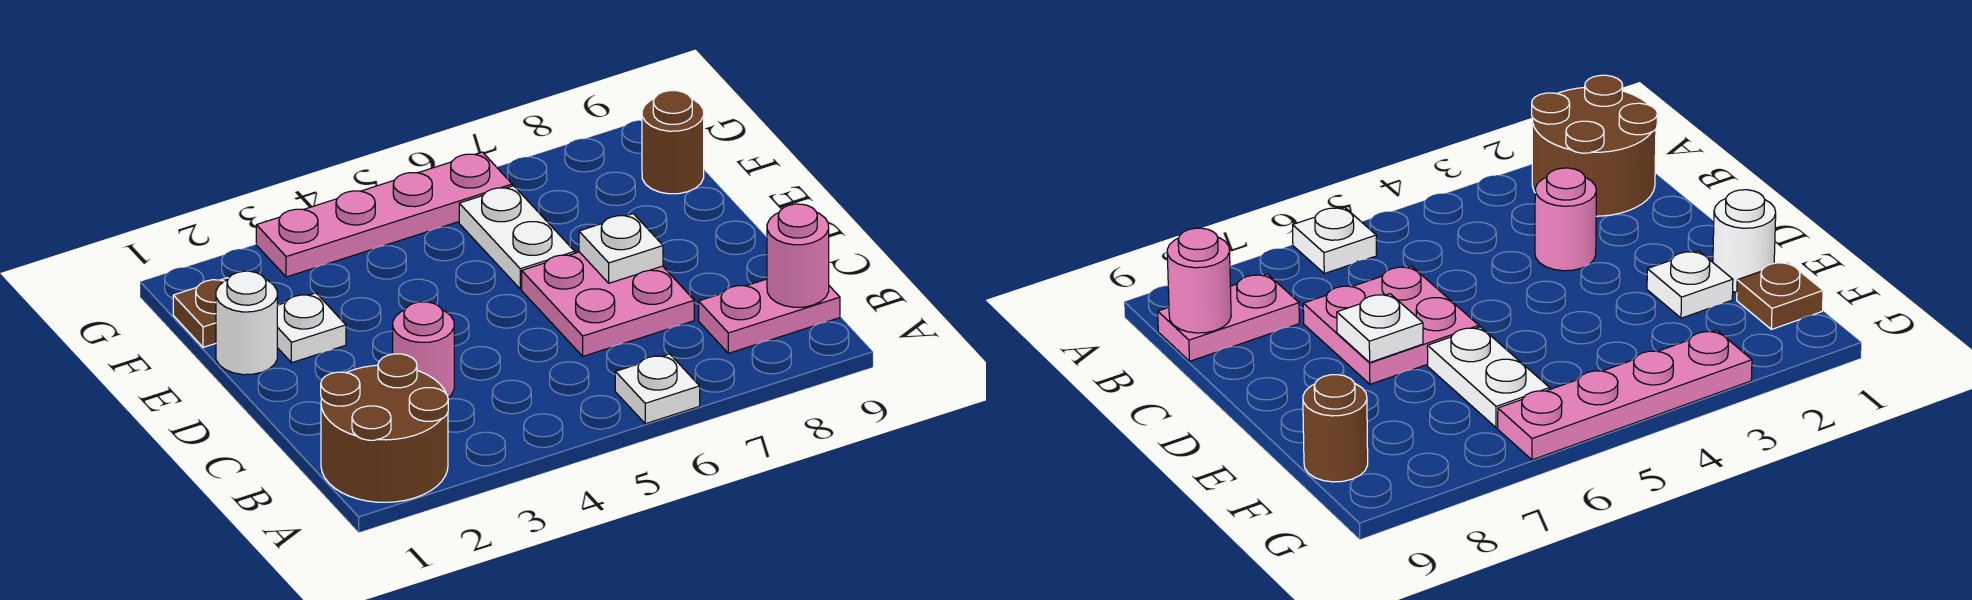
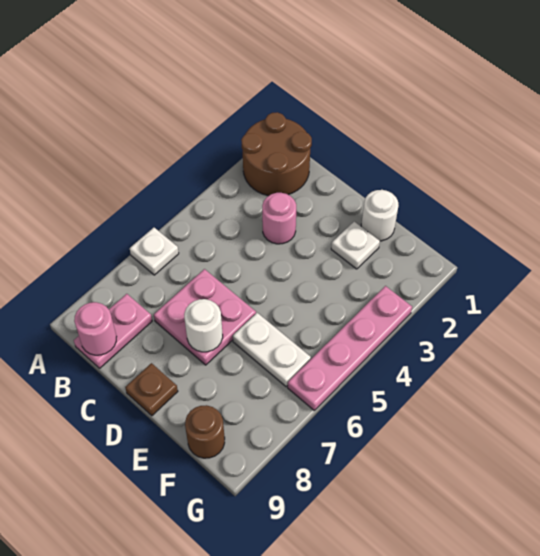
white plate D7 level 2 -> white round brick D7 level 2
brown plate F1 level 1 -> brown plate D9 level 1

